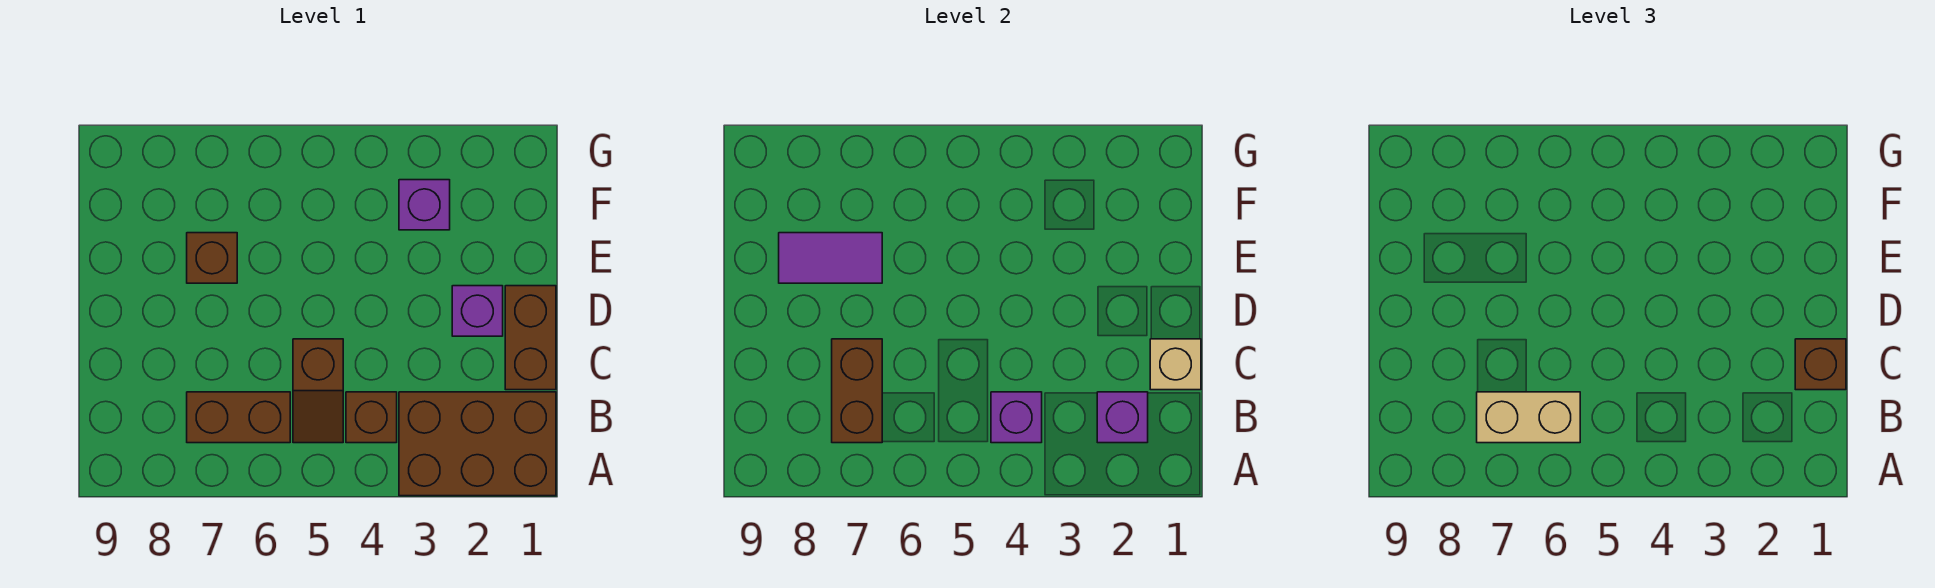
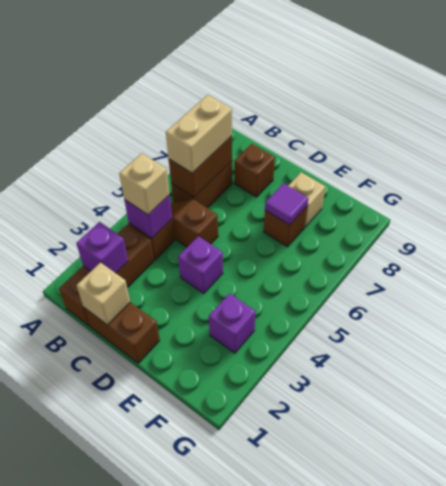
brown brick A1:B3 level 1 -> brown brick B1:B3 level 1
none -> tan brick B4 level 3
brown brick B7:C7 level 2 -> brown brick B6:B7 level 2
brown brick C1 level 3 -> brown brick C8 level 1
purple brick D2 level 1 -> purple brick D4 level 1
purple tile E7:E8 level 2 -> purple tile E7 level 2
none -> tan brick E8 level 1

